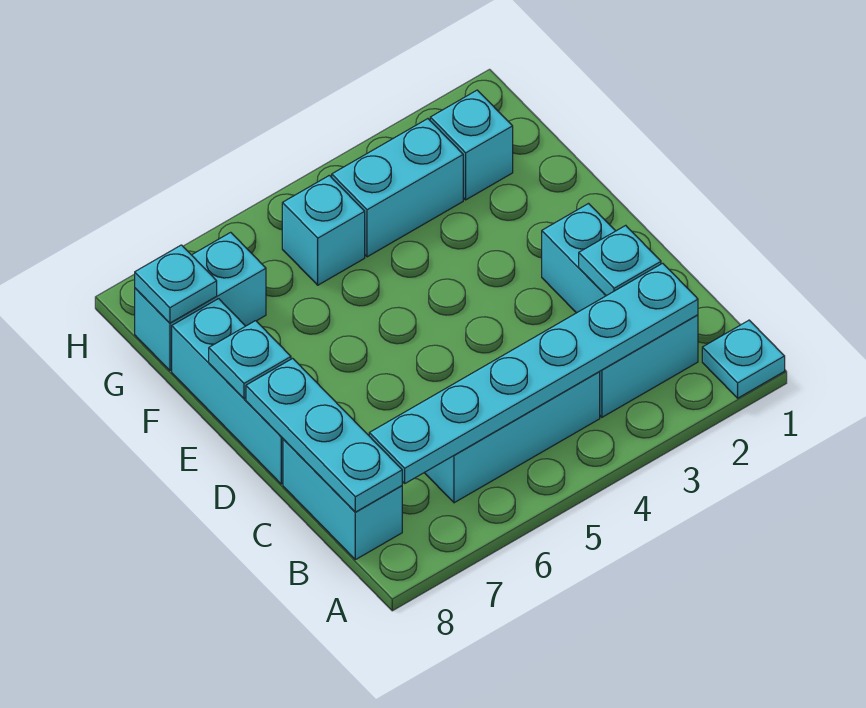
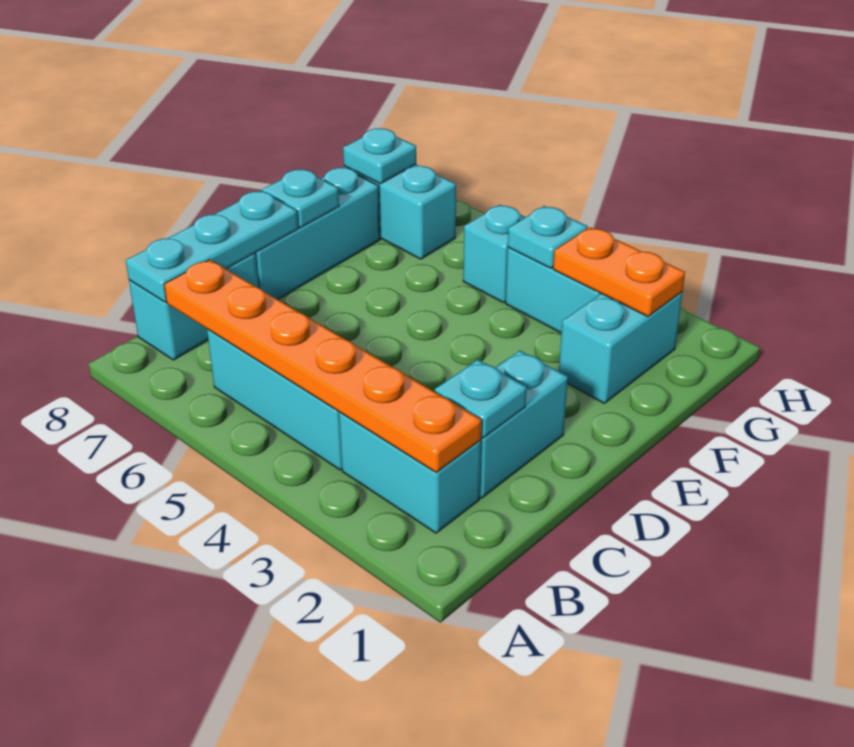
cyan plate A1 level 1 -> cyan plate G4 level 2
cyan plate B2:B7 level 2 -> orange plate B2:B7 level 2
cyan brick G2 level 1 -> cyan brick F2:G2 level 1
none -> orange plate G2:G3 level 2

